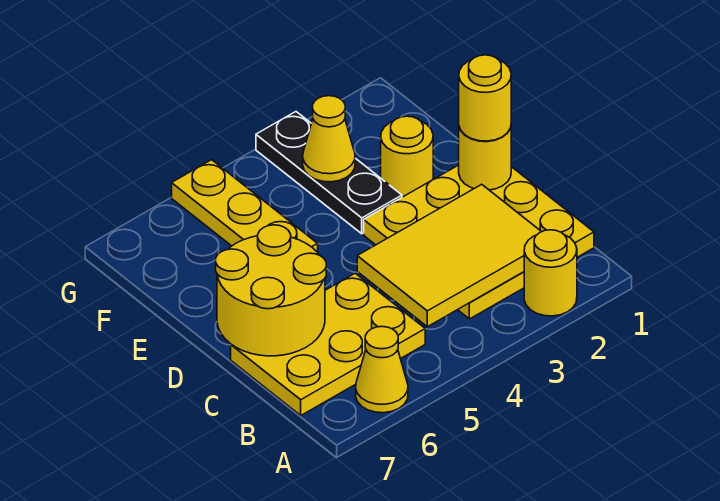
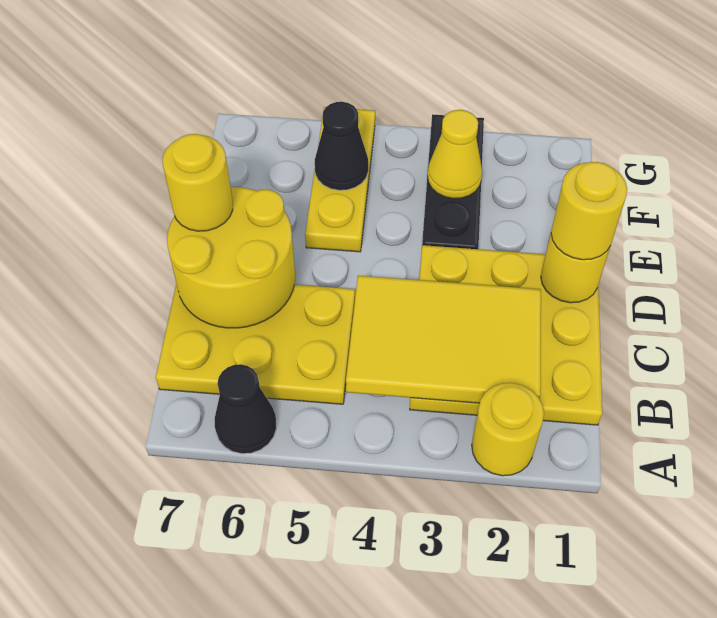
yellow cone A6 level 1 -> black cone A6 level 1
yellow round brick E2 level 1 -> yellow round brick D7 level 3
none -> black cone F5 level 2

